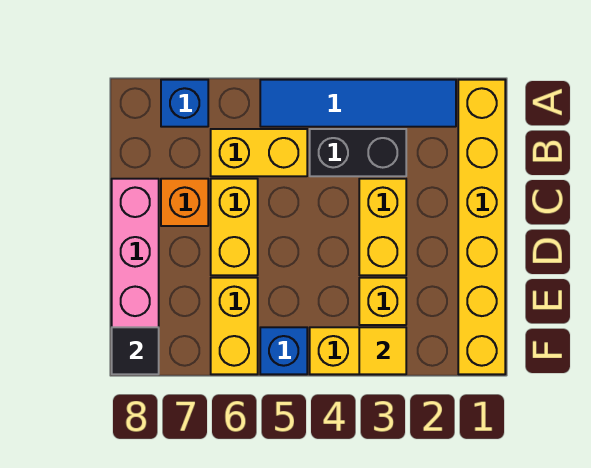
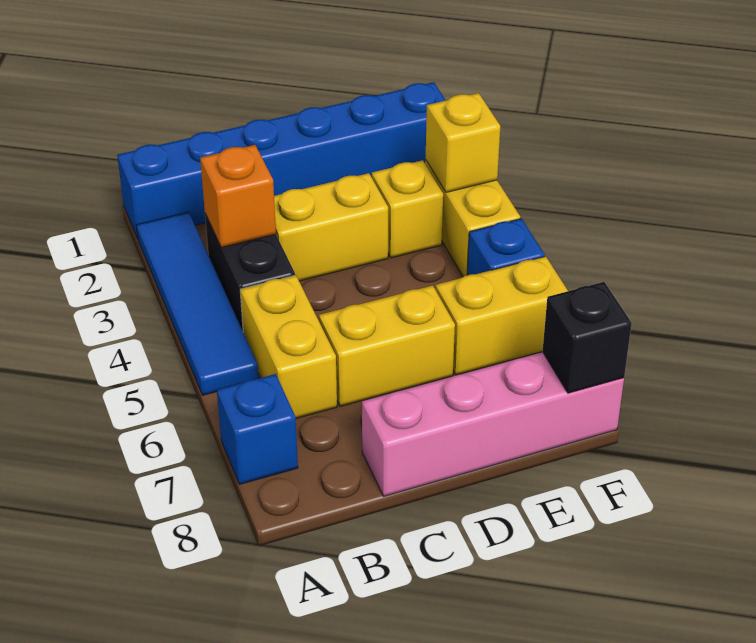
yellow brick A1:F1 level 1 -> blue brick A1:F1 level 1
orange brick C7 level 1 -> orange brick B3 level 2
yellow tile F3 level 2 -> yellow brick F3 level 2
black tile F8 level 2 -> black brick F8 level 2

